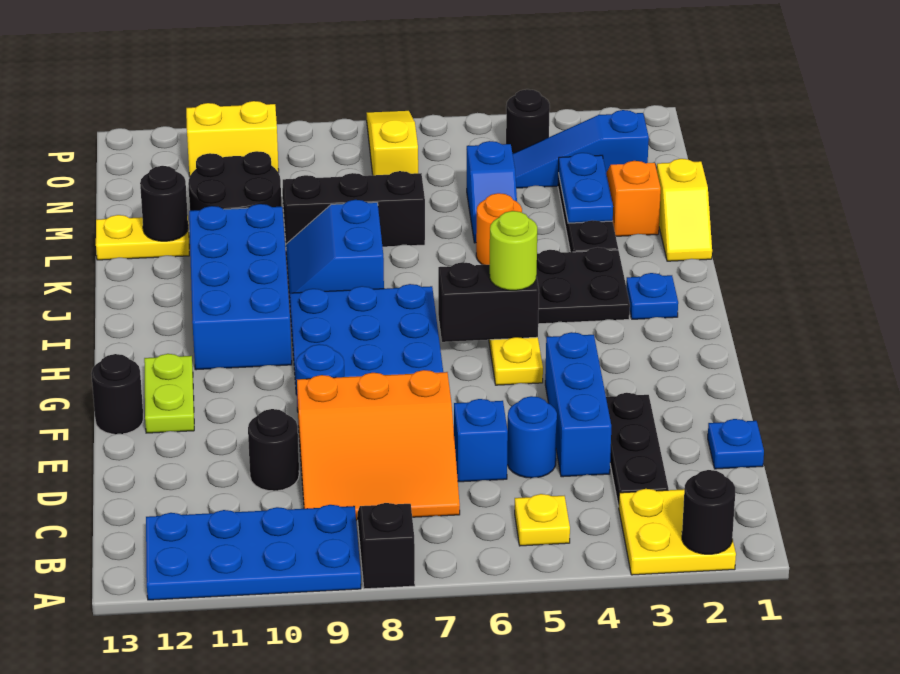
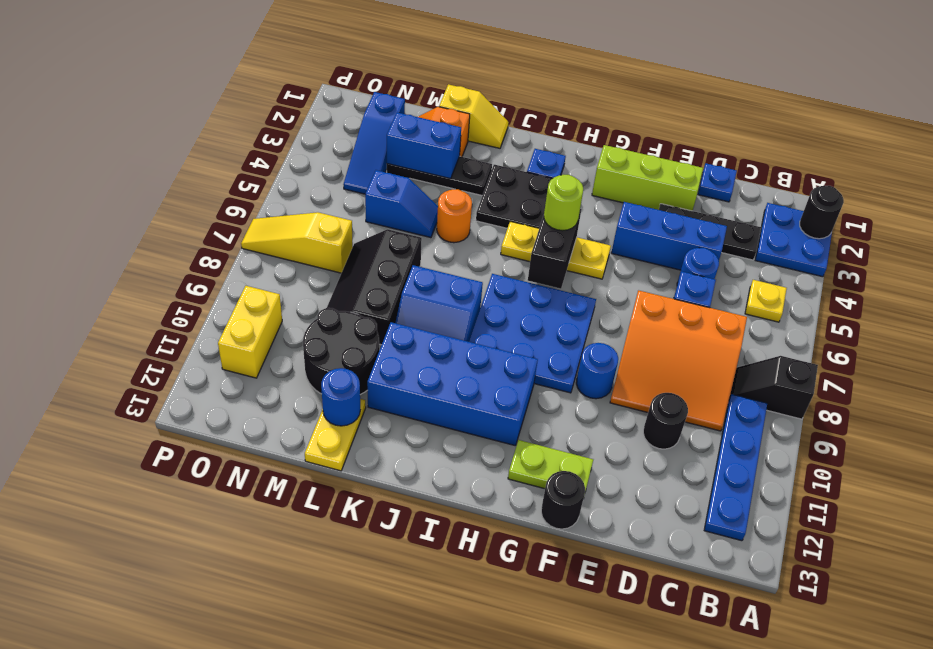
yellow plate A2:B3 level 1 -> blue plate A2:B3 level 1
blue plate A9:B12 level 1 -> blue plate B9:B12 level 1
orange slope C7:E9 level 1 top E -> orange slope C7:E9 level 1 top 7
none -> lime brick E2:G2 level 1
blue plate L3:M3 level 2 -> blue brick L3:M3 level 2
black round brick L12 level 2 -> blue round brick L12 level 2
black round brick O4 level 1 -> none

